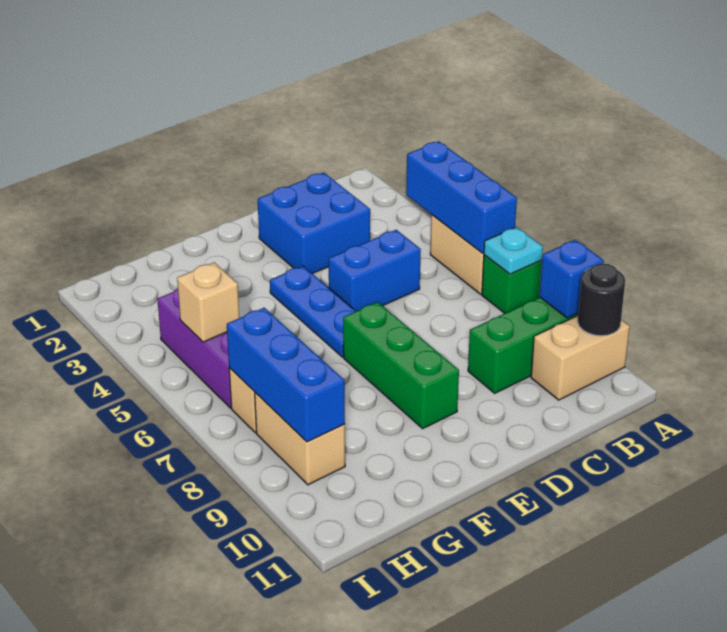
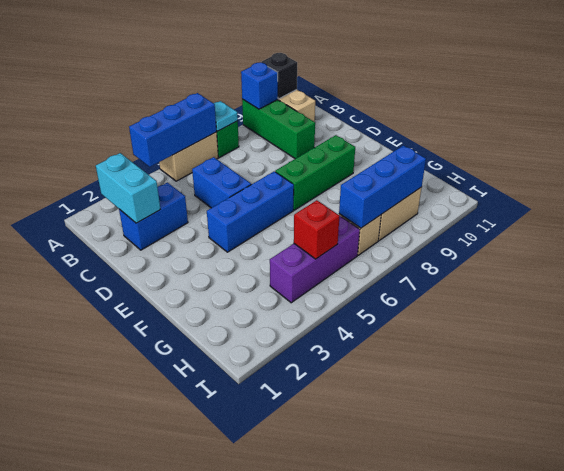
black round brick A10 level 2 -> black brick A10 level 2
none -> cyan brick B2:C2 level 2
blue brick C2:D3 level 1 -> blue brick C2:C3 level 1
blue plate E4:E6 level 1 -> blue brick E4:E6 level 1
tan brick H5 level 2 -> red brick H5 level 2

